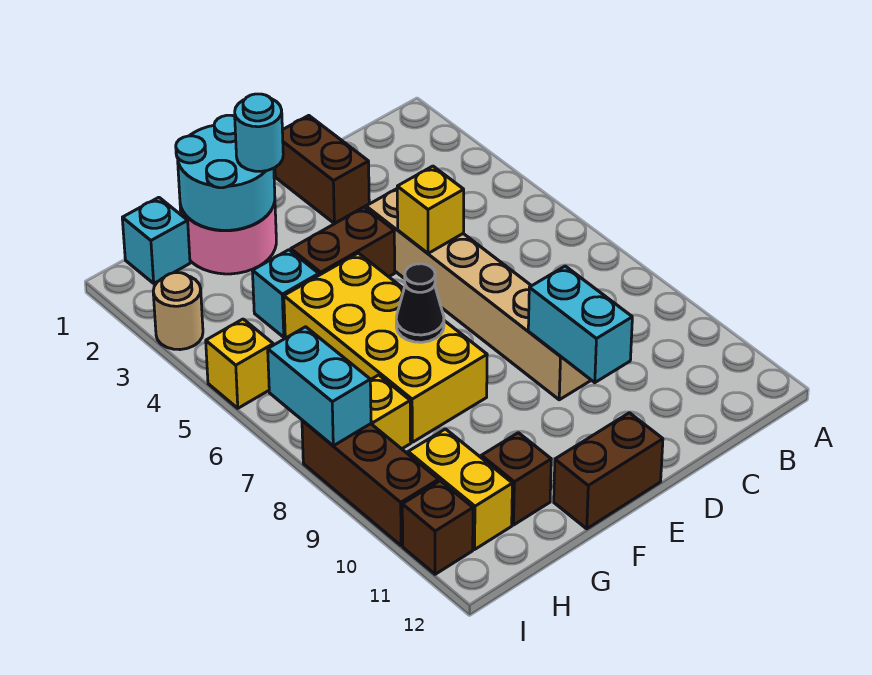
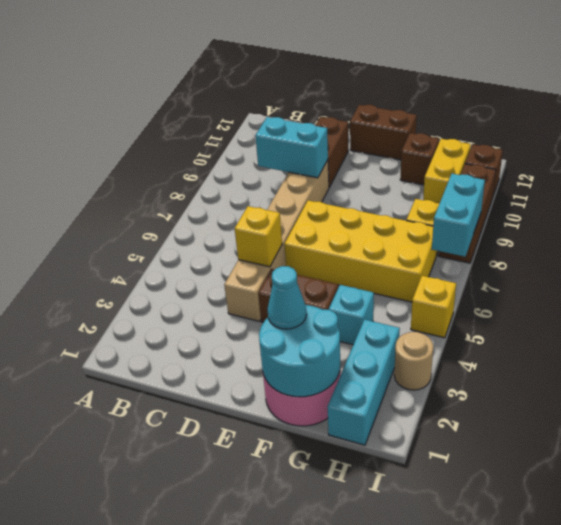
brown brick D1:D2 level 1 -> brown brick D10:D11 level 1
cyan brick D9:D10 level 2 -> cyan brick C9:D9 level 2
cyan round brick F2 level 3 -> cyan cone F2 level 3
yellow brick F5:G8 level 1 -> yellow brick E6:H7 level 1
black cone F7 level 2 -> none
cyan brick H1 level 1 -> cyan brick H1:H3 level 1

